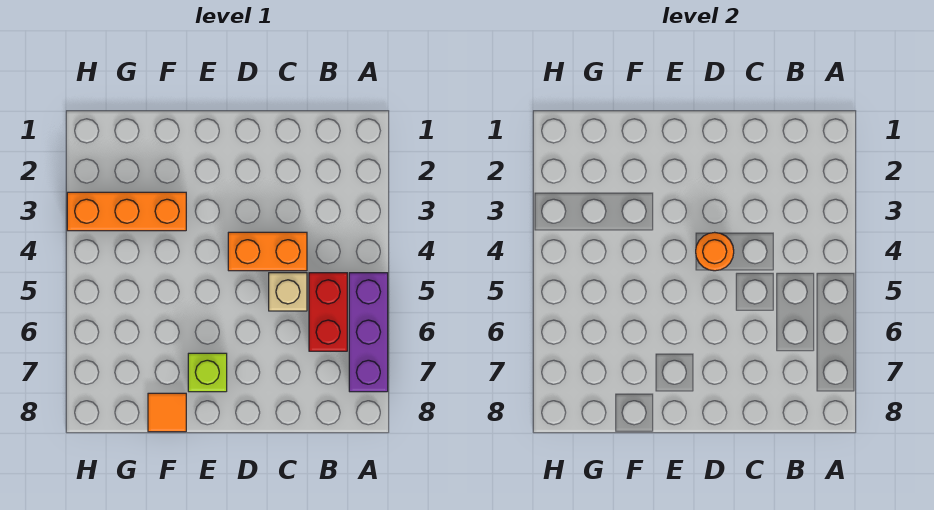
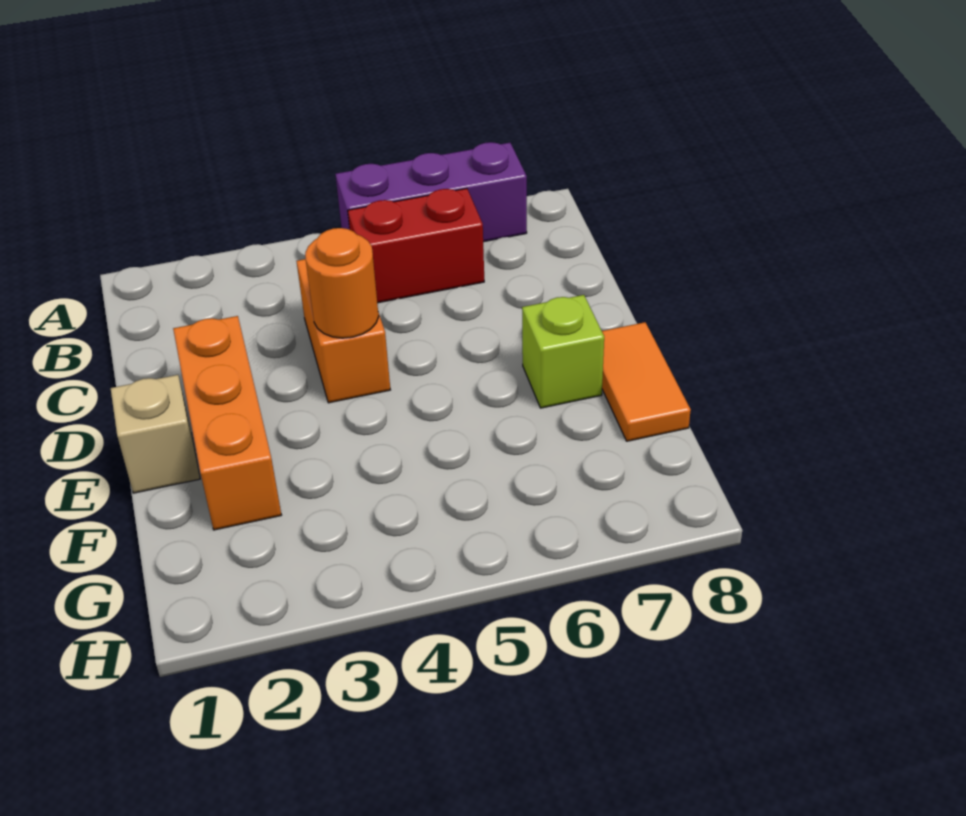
tan brick C5 level 1 -> tan brick E1 level 1
orange brick F3:H3 level 1 -> orange brick D2:F2 level 1
orange tile F8 level 1 -> orange tile E8:F8 level 1

